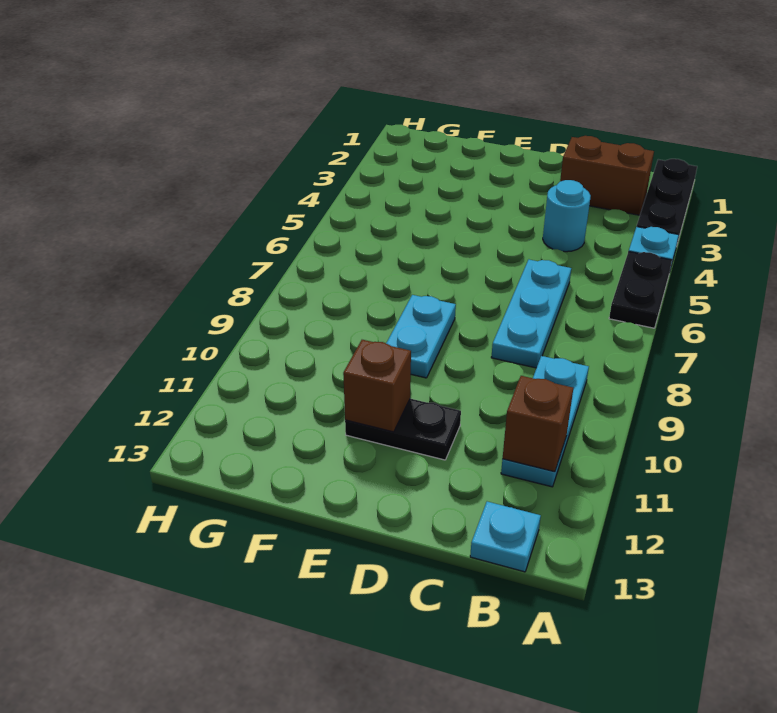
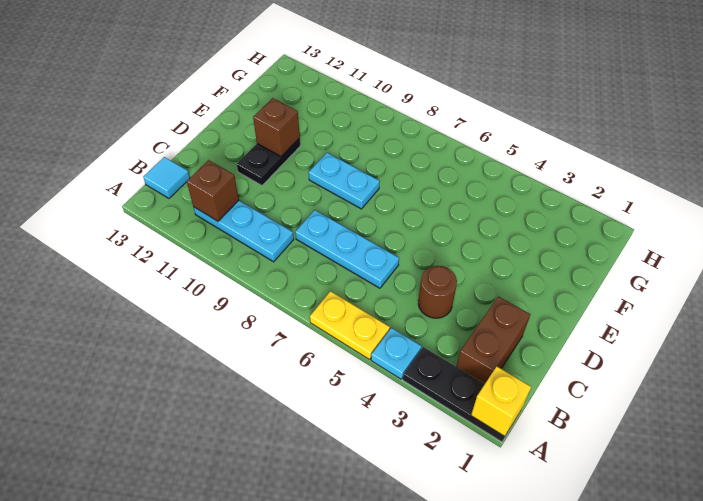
none -> yellow brick A1 level 2
black plate A5:A6 level 1 -> yellow plate A5:A6 level 1
cyan plate B13 level 1 -> cyan tile B13 level 1
cyan round brick C4 level 1 -> brown round brick C4 level 1

